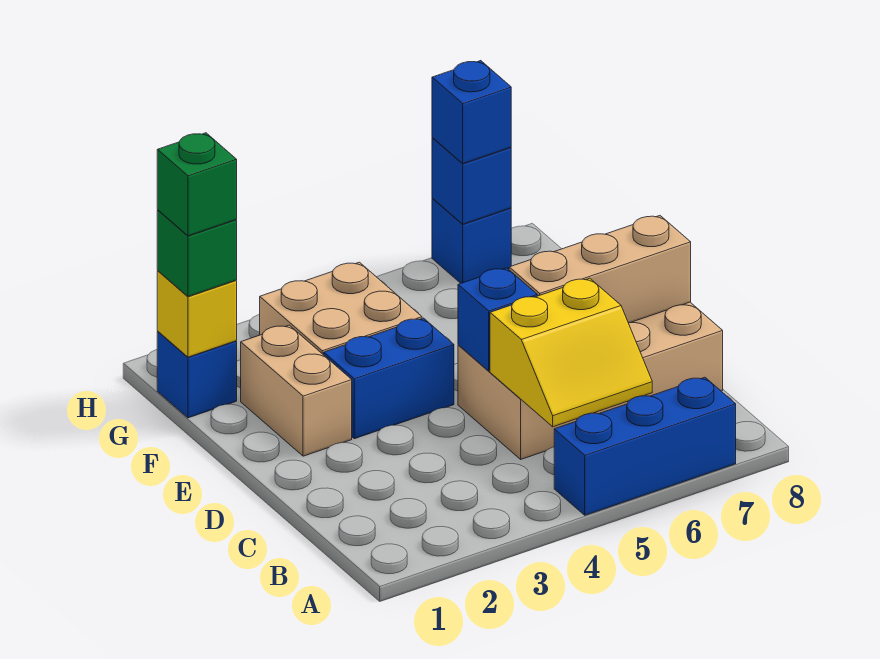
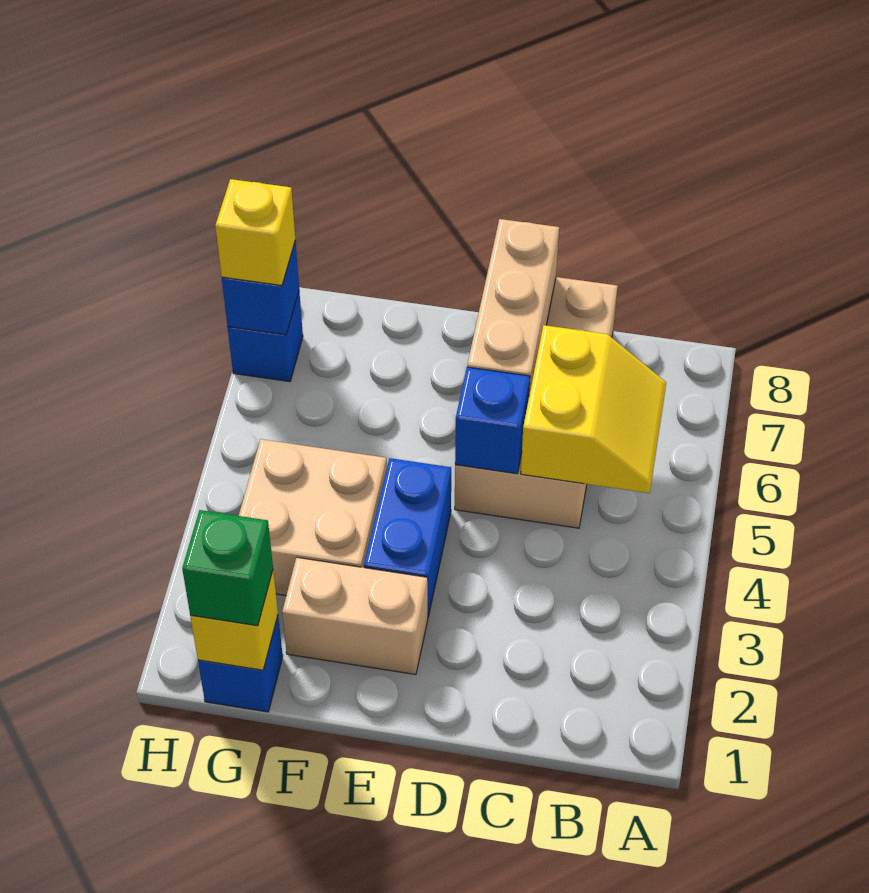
blue brick A5:A7 level 1 -> none
green brick G1 level 4 -> none
blue brick H7 level 3 -> yellow brick H7 level 3

